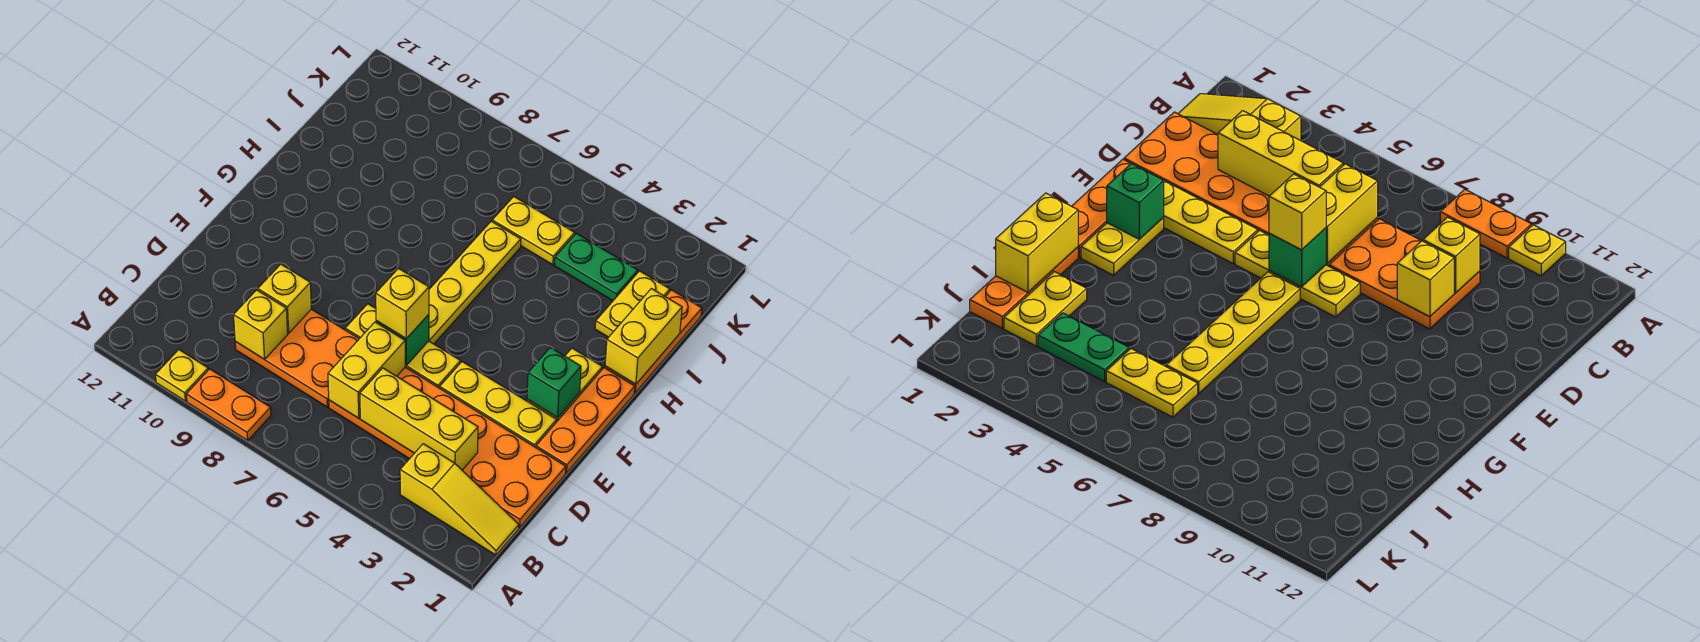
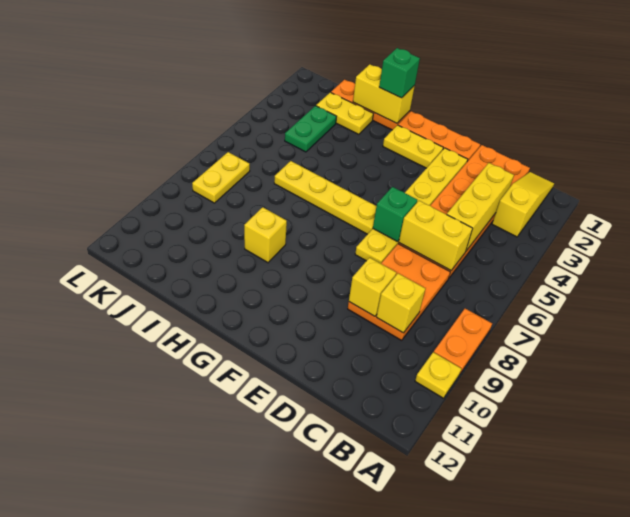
yellow brick E6 level 3 -> yellow brick H9 level 1
green brick F2 level 2 -> green brick H1 level 3
yellow plate J5:J6 level 1 -> yellow plate K7:K8 level 1

